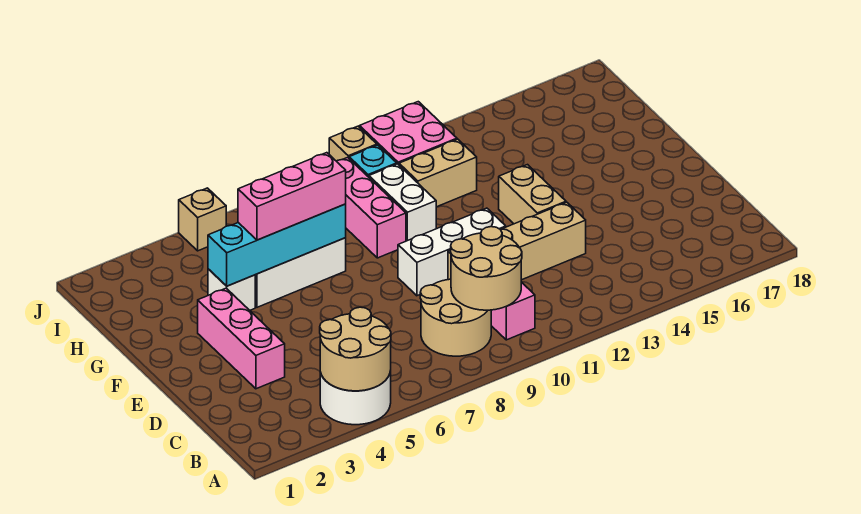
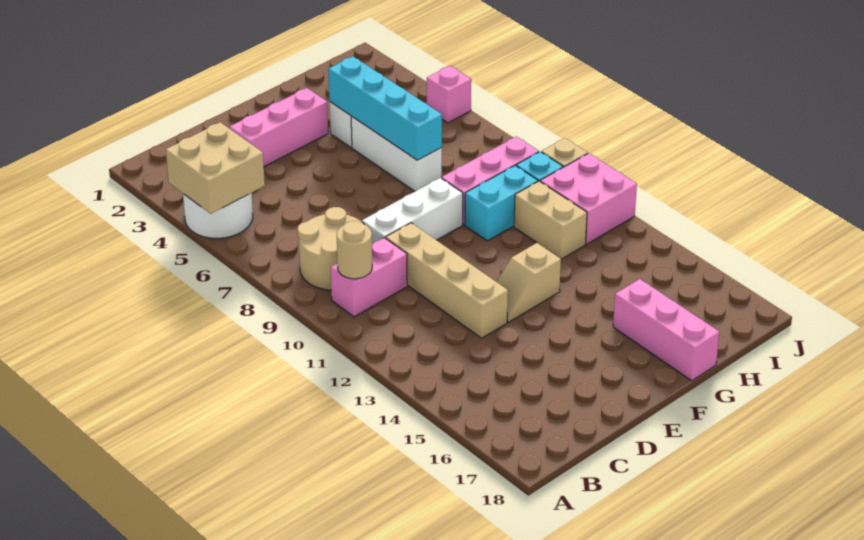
tan round brick A4:B5 level 2 -> tan brick A4:B5 level 2
tan round brick B9:C10 level 2 -> tan round brick B10 level 2
white brick E9:E11 level 1 -> white brick D9:F9 level 1
tan brick E13:F13 level 1 -> tan slope E13:F13 level 1 top F
pink brick G5:G7 level 3 -> pink brick G16:G18 level 1
white brick G10:H10 level 1 -> cyan brick G10:H10 level 1
tan brick J5 level 1 -> pink brick J5 level 1

